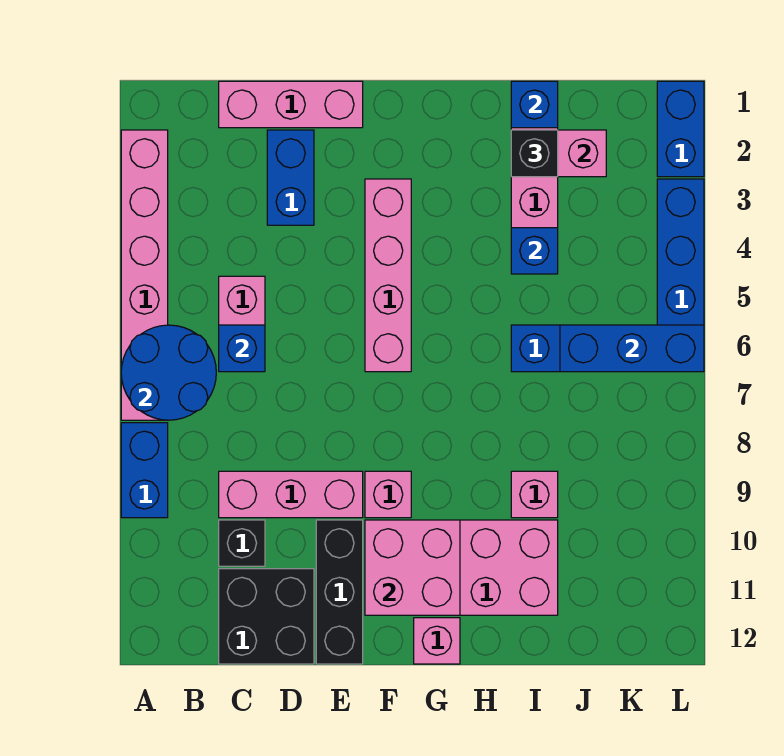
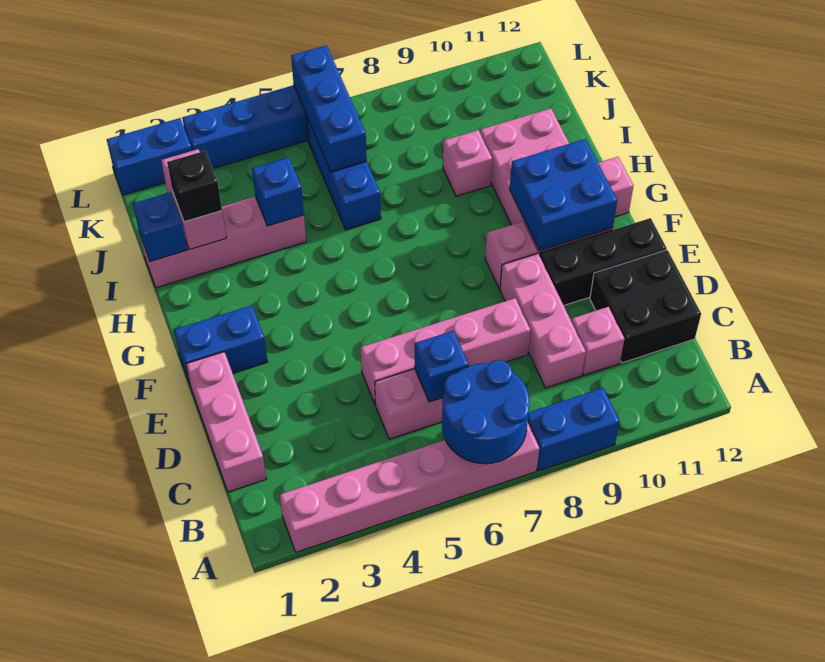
black brick C10 level 1 -> pink brick C10 level 1
blue brick D2:D3 level 1 -> blue brick F1:F2 level 1
pink brick F3:F6 level 1 -> pink brick D5:D8 level 1
pink brick F10:G11 level 2 -> blue brick F10:G11 level 2

